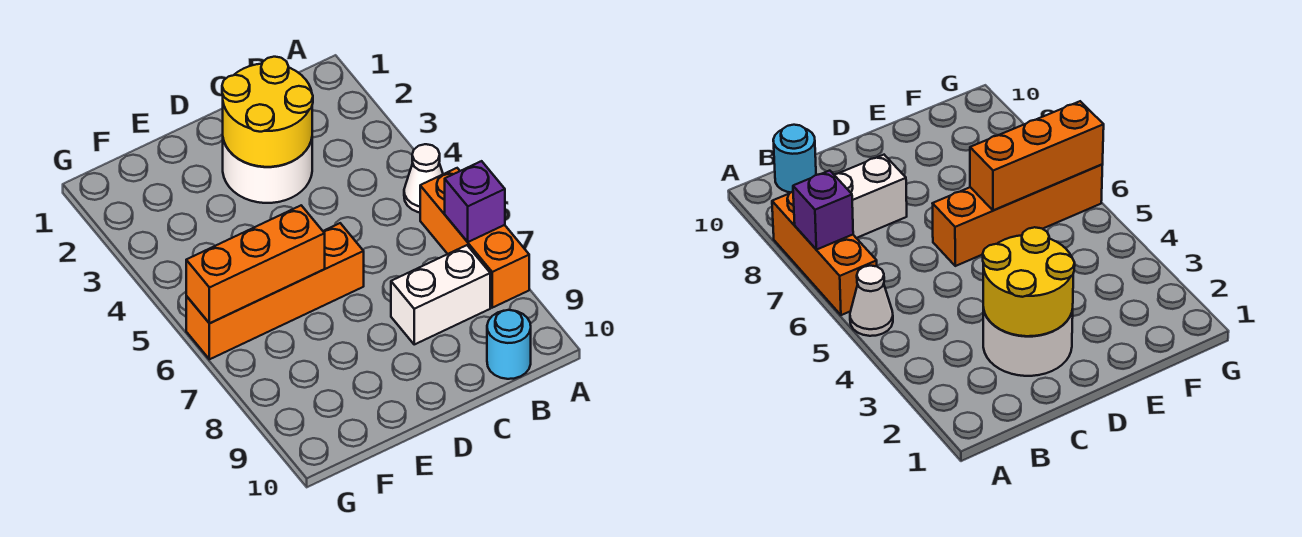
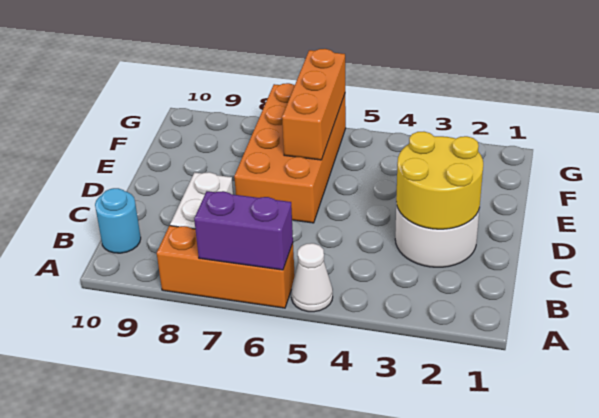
purple brick A7 level 2 -> purple brick A6:A7 level 2
orange brick D6:G6 level 1 -> orange brick D6:G7 level 1

